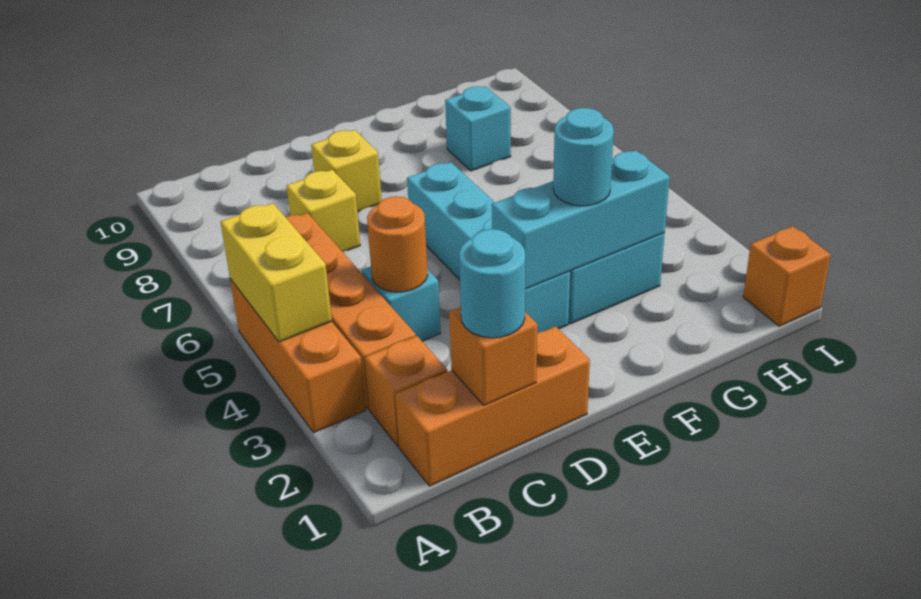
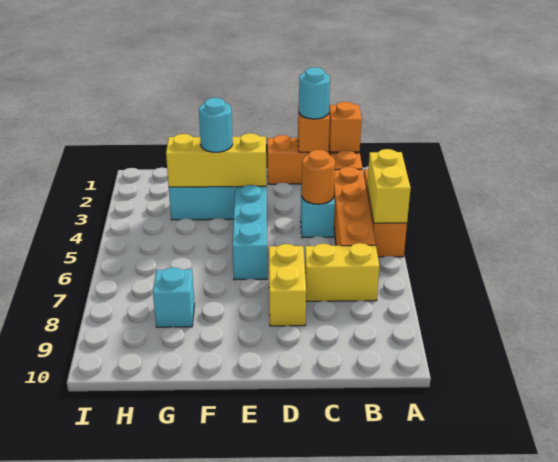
yellow brick C7 level 1 -> yellow brick B7:C7 level 1
yellow brick D8 level 1 -> yellow brick D7:D8 level 1
cyan brick E3:G3 level 2 -> yellow brick E3:G3 level 2
orange brick I1 level 1 -> orange brick B1 level 2

